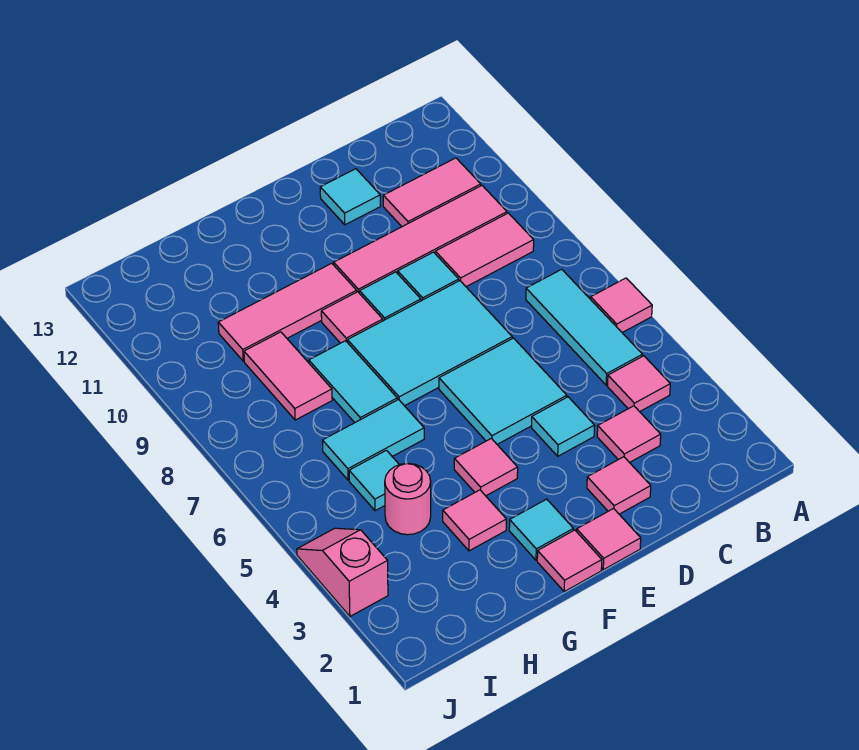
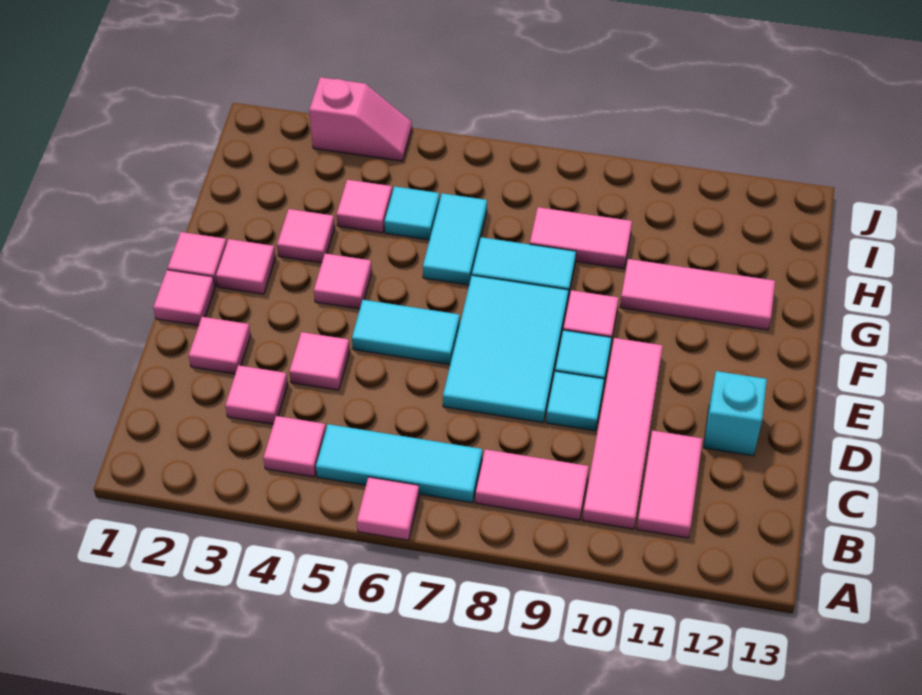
pink tile B9:C9 level 1 -> pink tile B8:B9 level 1
cyan tile D4 level 1 -> pink tile D4 level 1
cyan tile D5:E6 level 1 -> cyan tile E5:E6 level 1
cyan tile D12 level 1 -> cyan brick D12 level 1
cyan tile F2 level 1 -> pink tile F2 level 1
pink tile F10:H10 level 1 -> pink tile G10:G12 level 1
pink round brick H4 level 1 -> pink tile H4 level 1

